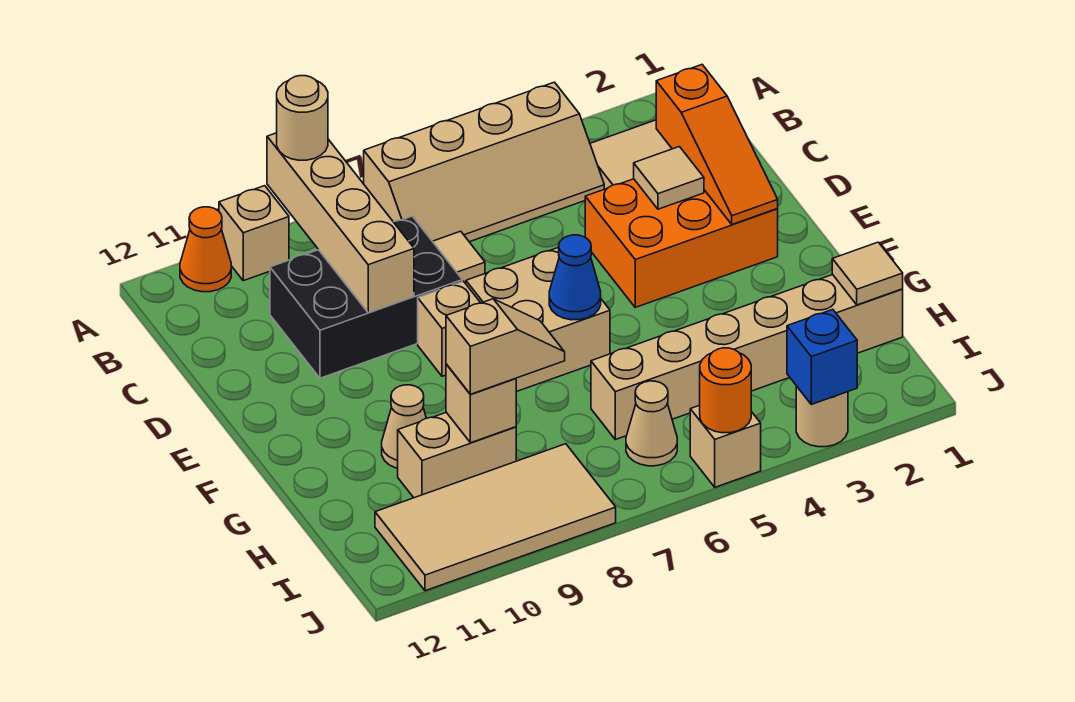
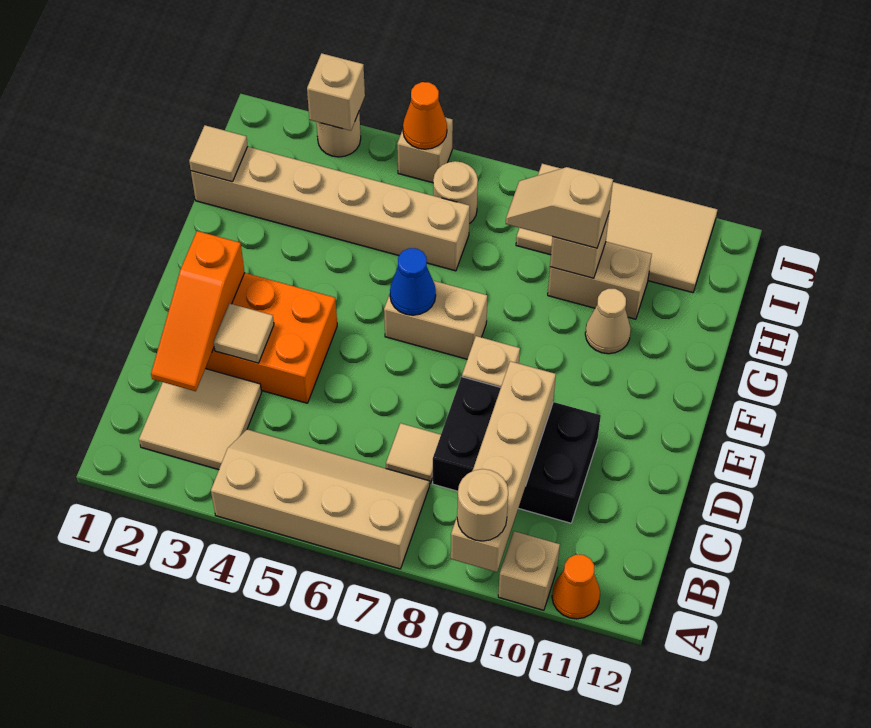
orange slope C2:E2 level 2 top C -> orange slope C2:E2 level 2 top E
tan brick E6:F7 level 1 -> tan brick F6:F7 level 1
tan cone I6 level 1 -> tan round brick I6 level 1
blue brick J3 level 2 -> tan brick J3 level 2
orange round brick J5 level 2 -> orange cone J5 level 2

